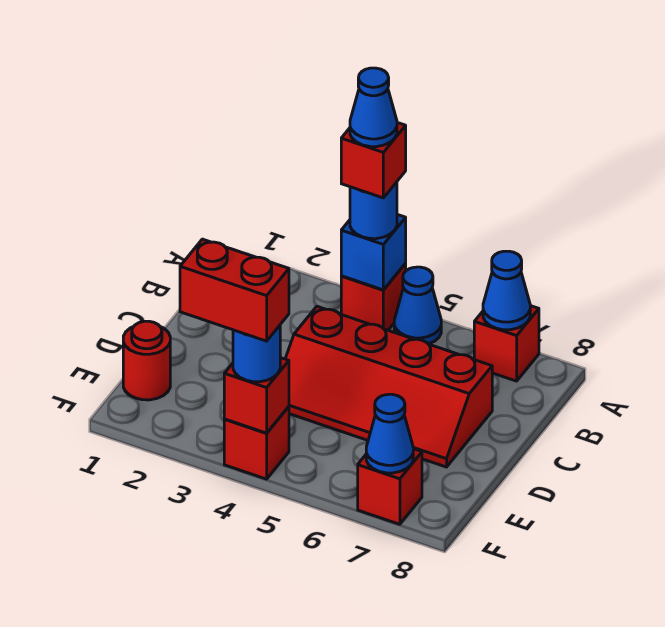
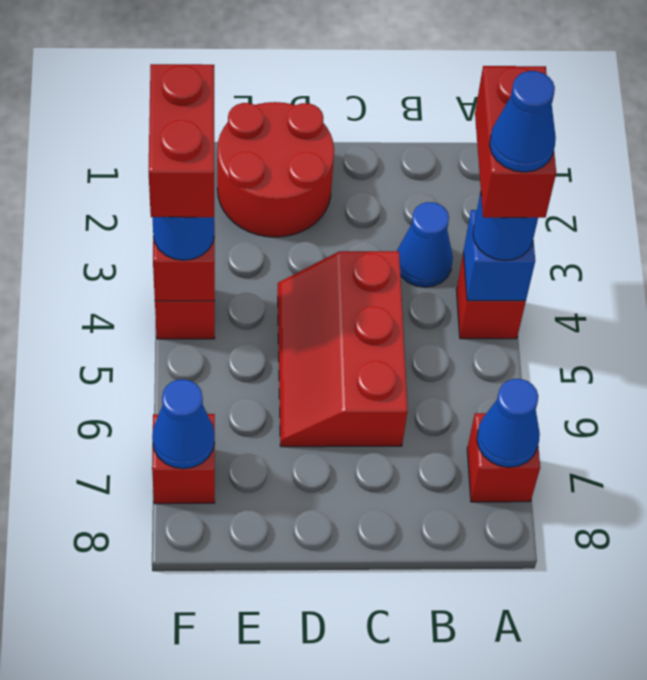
red brick A4 level 4 -> red brick A3:A4 level 4
blue cone A5 level 1 -> blue cone B3 level 1
red slope C4:D7 level 1 top C -> red slope C4:D6 level 1 top C
red round brick E1 level 1 -> red round brick D1:E2 level 1

